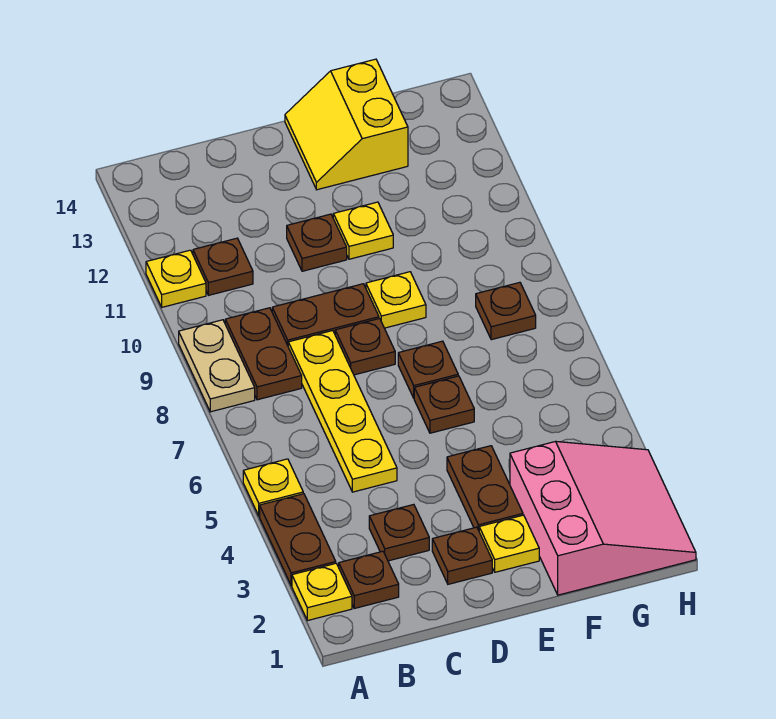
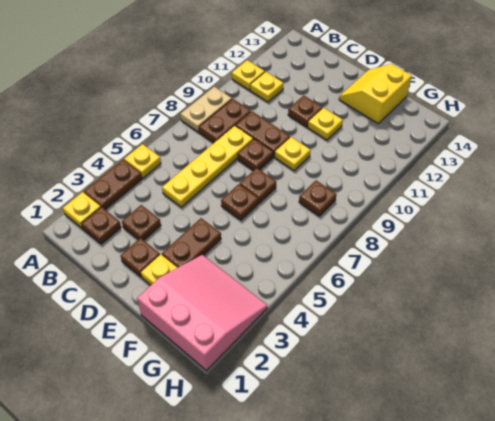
brown plate B11 level 1 -> yellow plate B11 level 1
pink slope F1:H3 level 1 top F -> pink slope F1:H3 level 1 top 1

